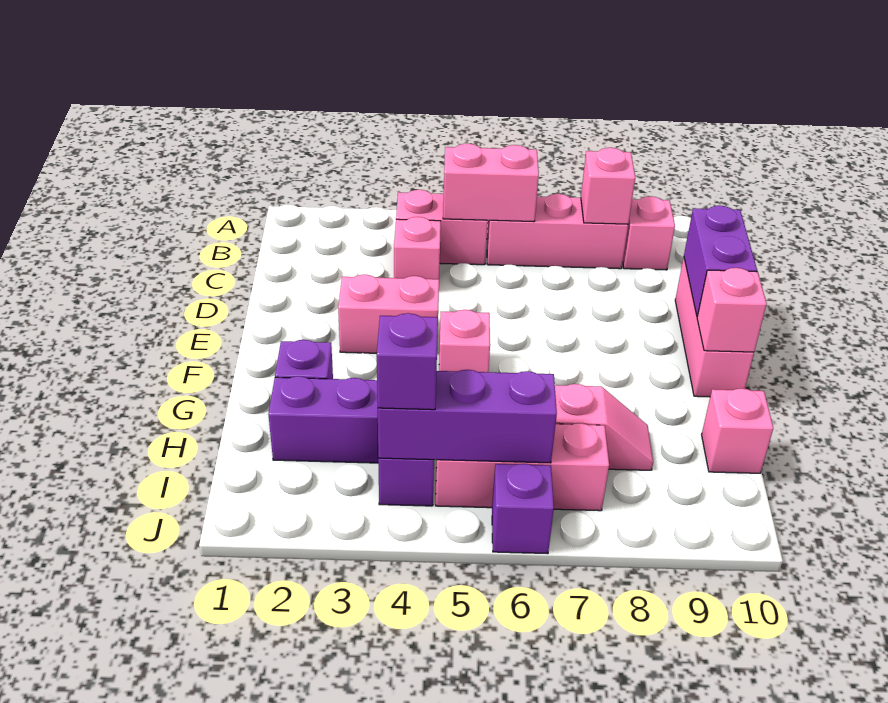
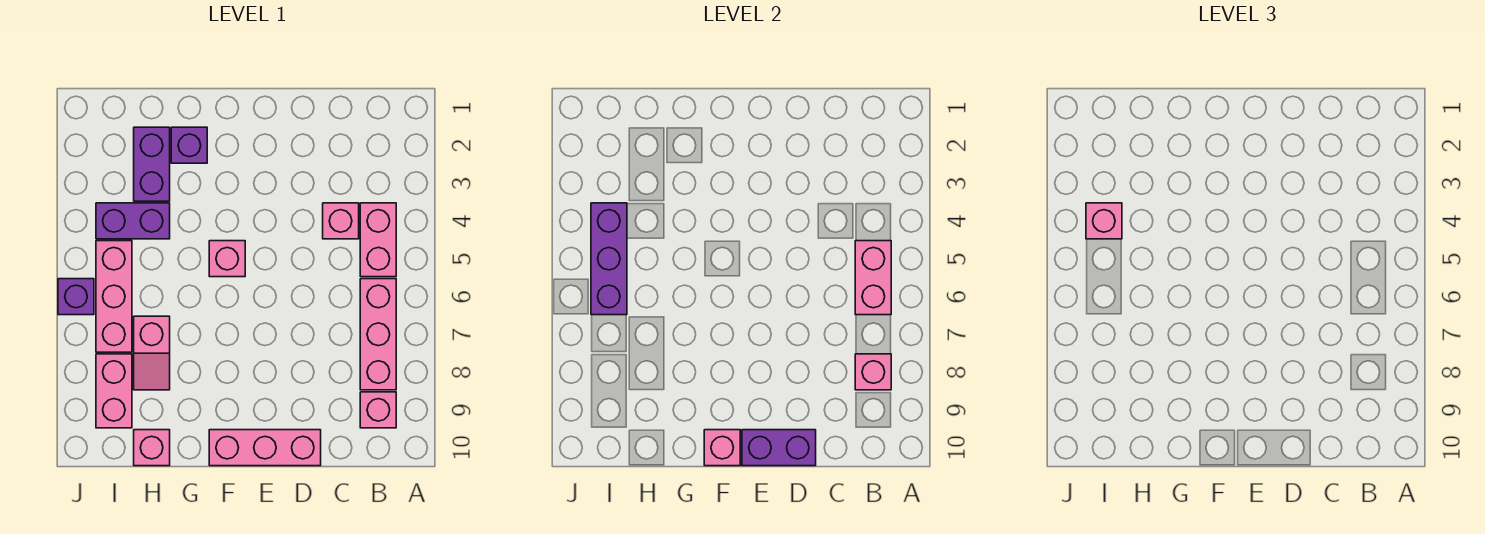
pink brick E3:E4 level 1 -> pink brick I8:I9 level 1
purple brick I4 level 3 -> pink brick I4 level 3

